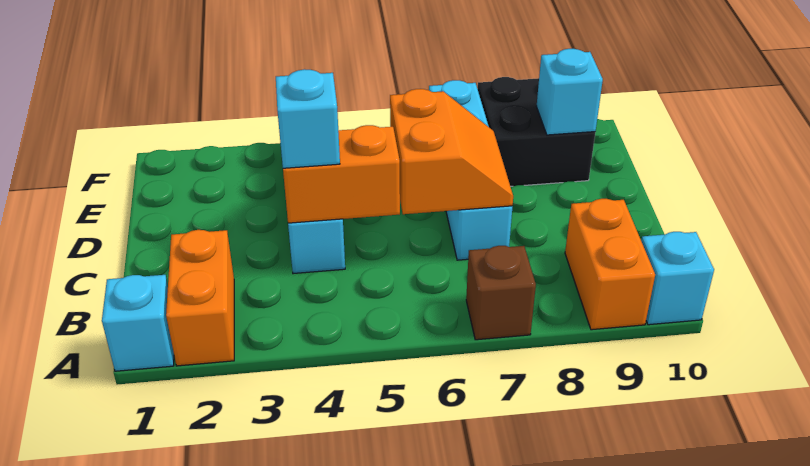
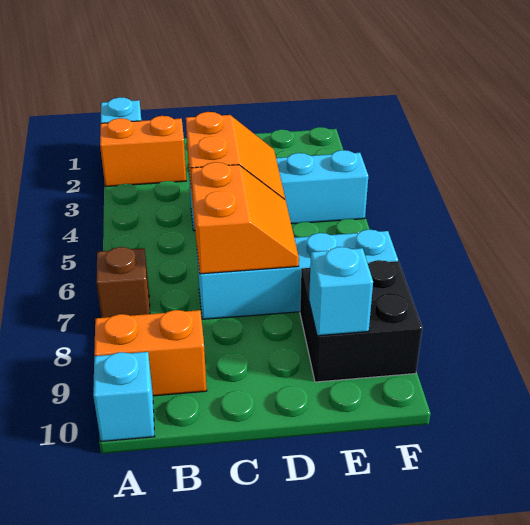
cyan brick C4 level 3 -> none
orange slope C6:D7 level 2 top 6 -> orange slope C6:D7 level 2 top C

